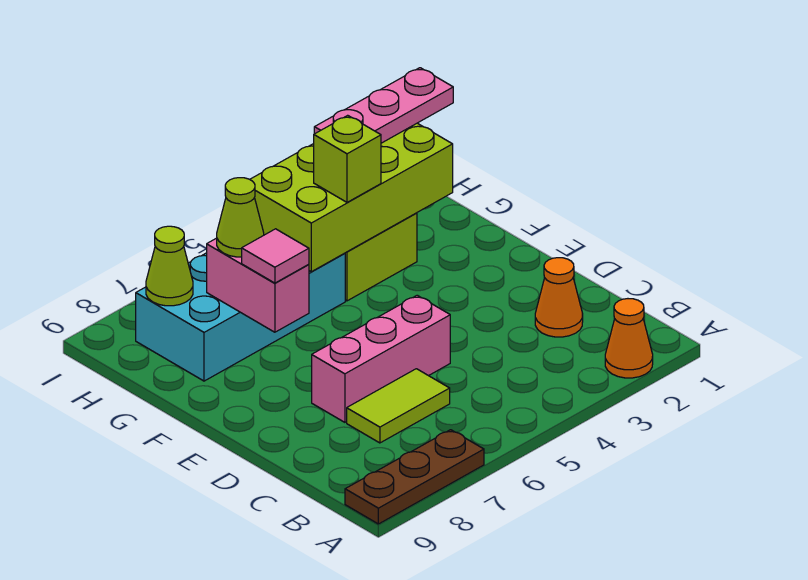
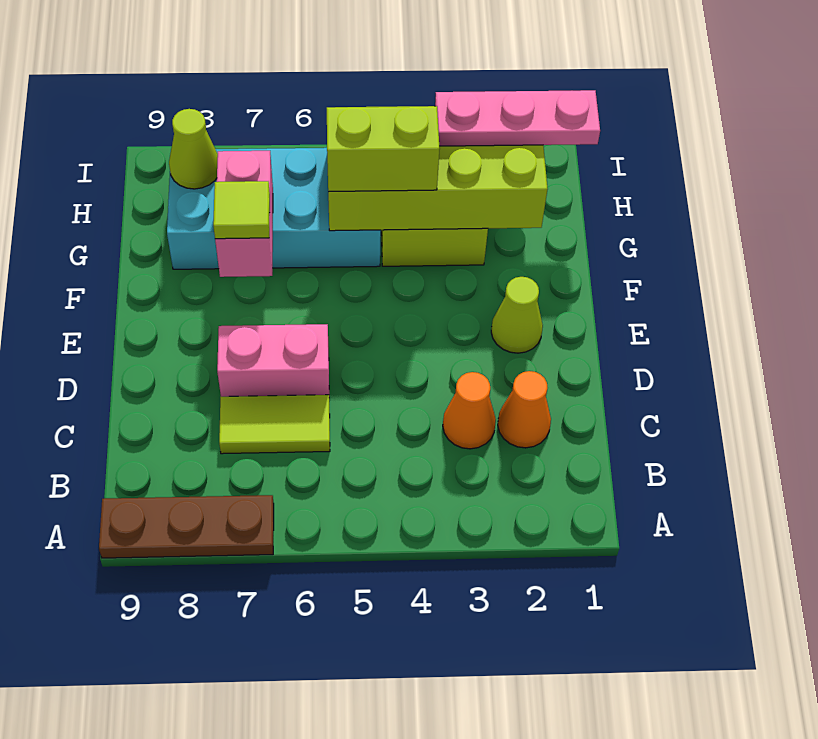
orange cone A2 level 1 -> orange cone C3 level 1
pink brick D5:D7 level 1 -> pink brick D6:D7 level 1
pink tile F7 level 3 -> lime tile F7 level 3
lime brick G4 level 3 -> lime brick G4:G5 level 3
lime cone G7 level 3 -> lime cone E2 level 1

